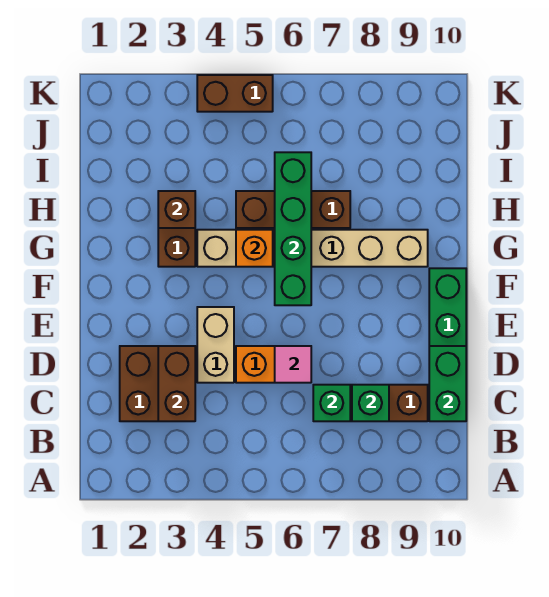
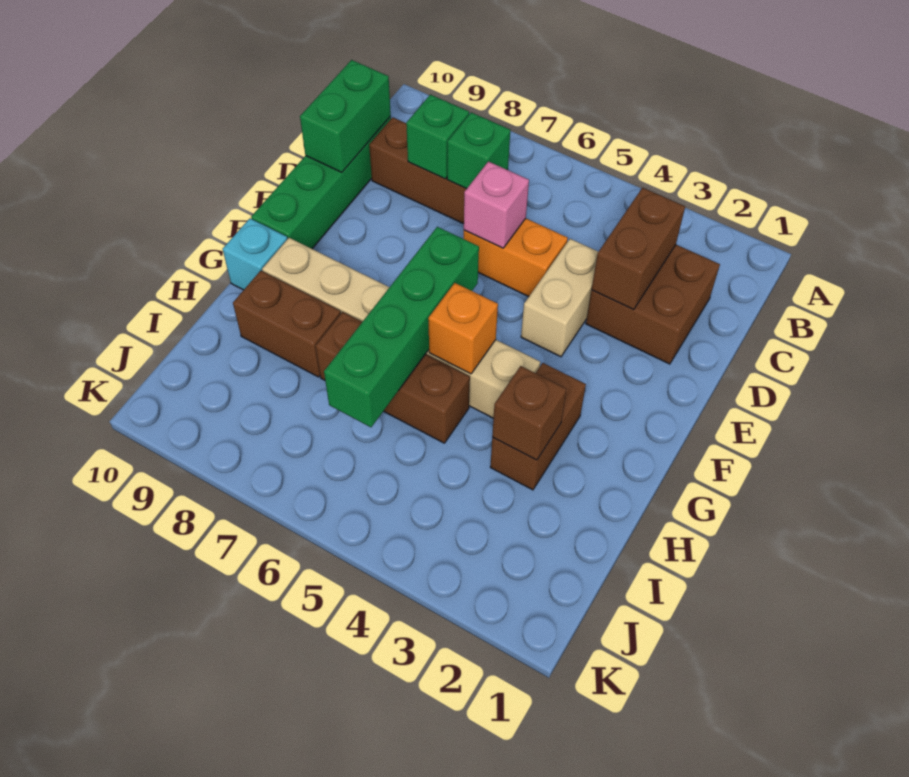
pink tile D6 level 2 -> pink brick D6 level 2
none -> cyan brick G10 level 1
brown brick K4:K5 level 1 -> brown brick H8:H9 level 1

